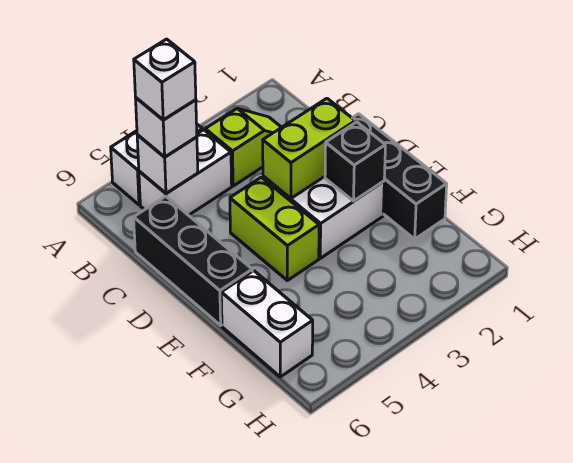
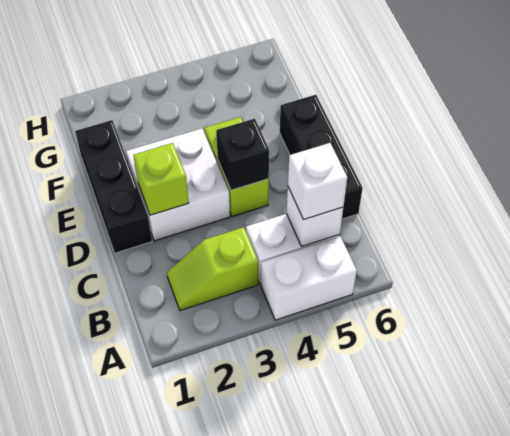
white brick B5 level 4 -> none
lime brick D2:D3 level 2 -> lime brick D2 level 2
black brick E2 level 2 -> black brick D4 level 2
white brick F6:G6 level 1 -> none

